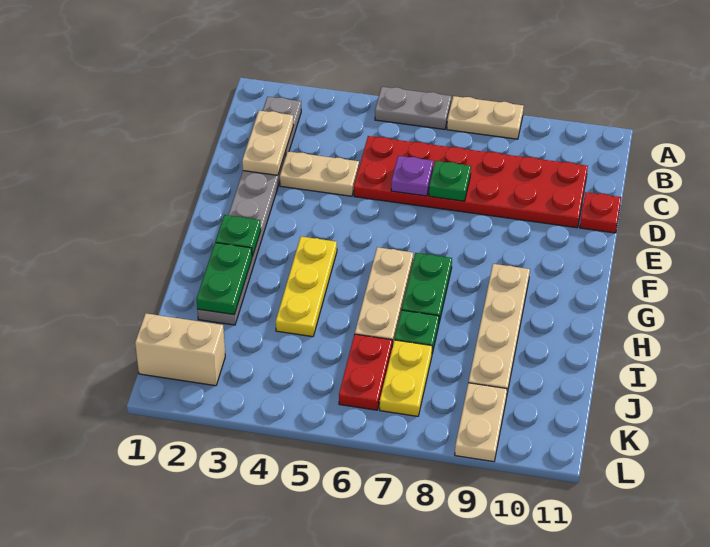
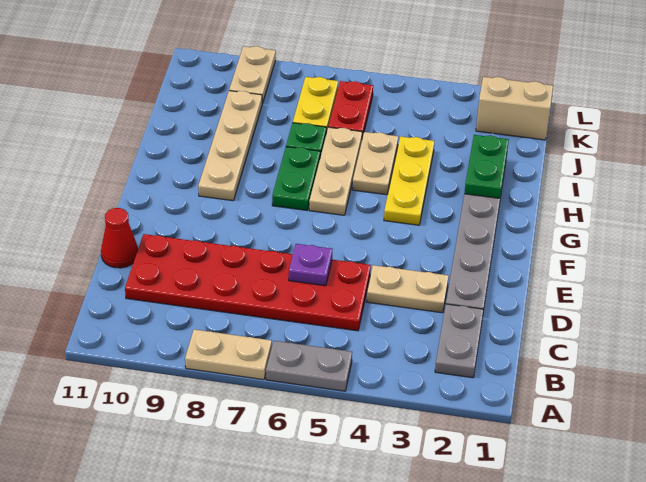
tan plate C2:D2 level 2 -> tan plate H5:I5 level 1
green plate D7 level 2 -> none
red plate D11 level 1 -> red cone D11 level 1
green plate G2 level 2 -> none

